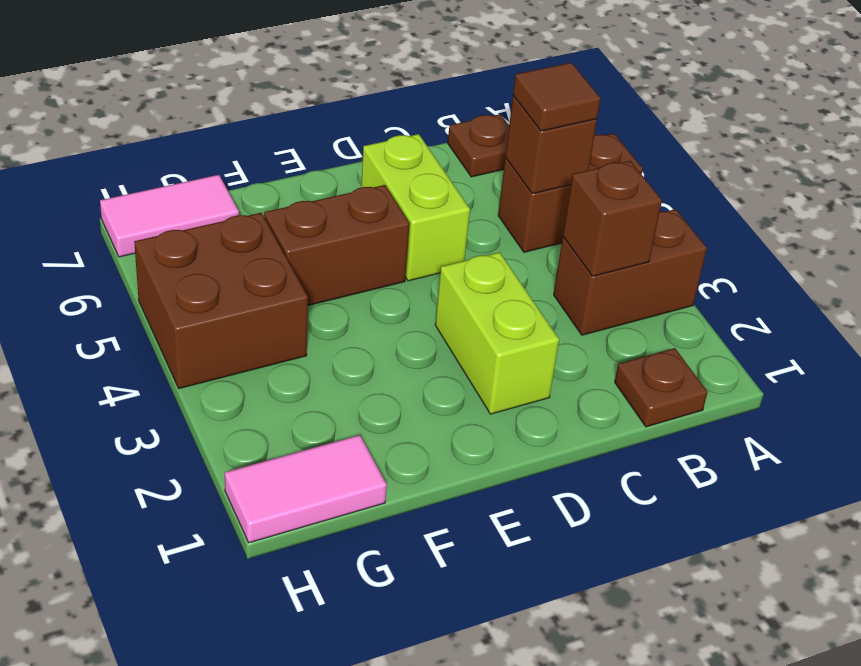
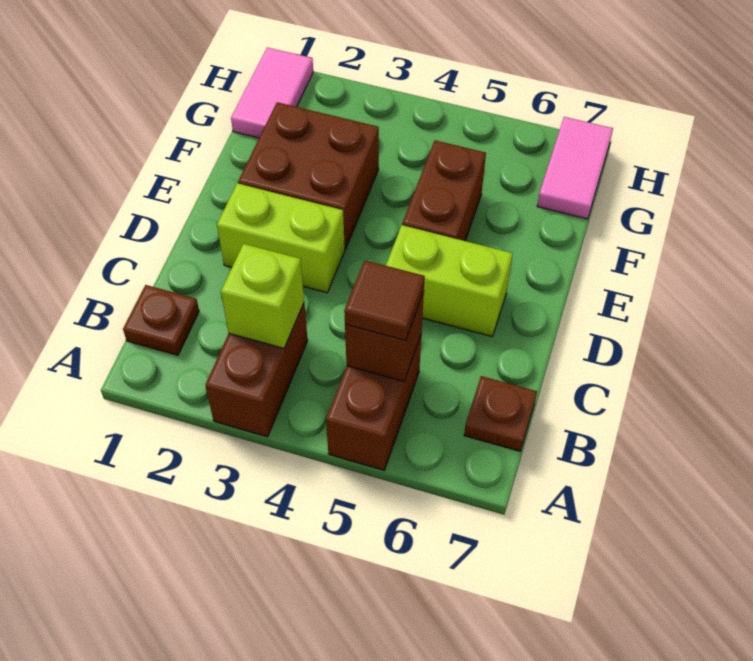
brown brick B3 level 2 -> lime brick B3 level 2
brown brick G4:H5 level 1 -> brown brick E2:F3 level 1

